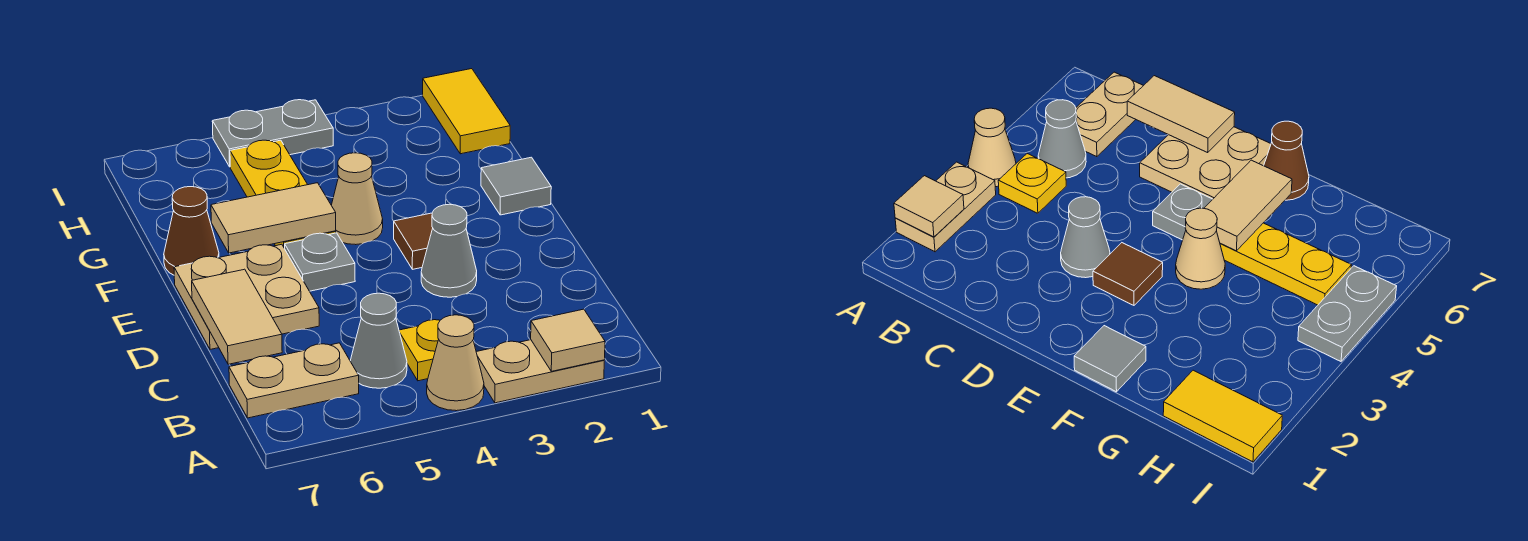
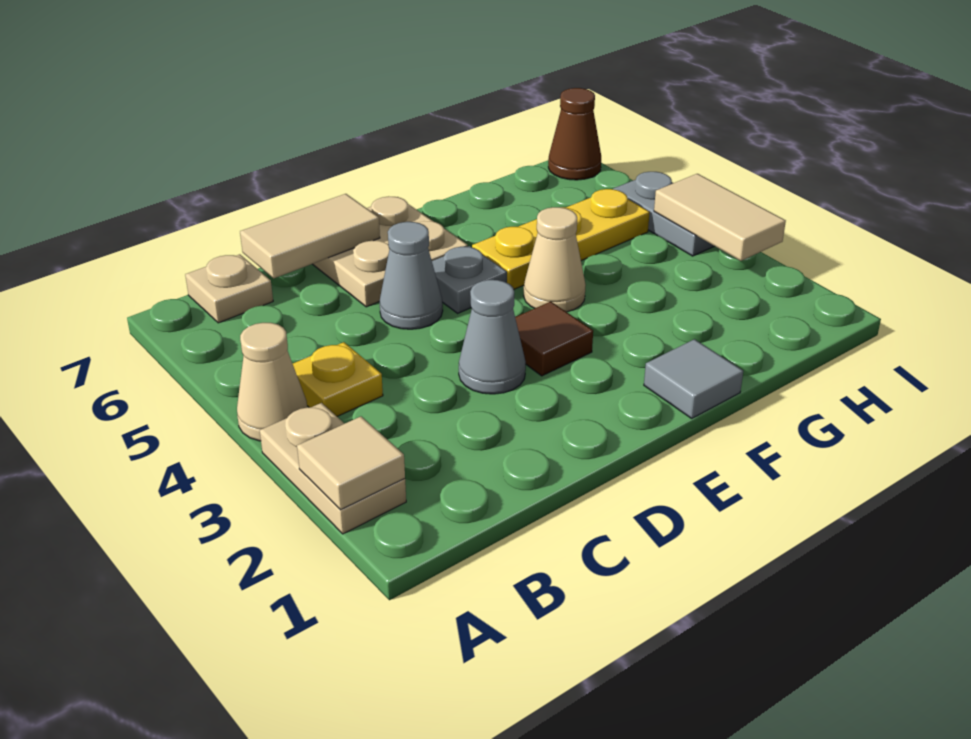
grey cone B5 level 1 -> grey cone D5 level 1
tan plate B6:B7 level 1 -> tan plate B7 level 1
tan tile F5:F6 level 2 -> tan tile I3:I4 level 2
brown cone F7 level 1 -> brown cone I7 level 1
yellow tile H1:I1 level 1 -> none

